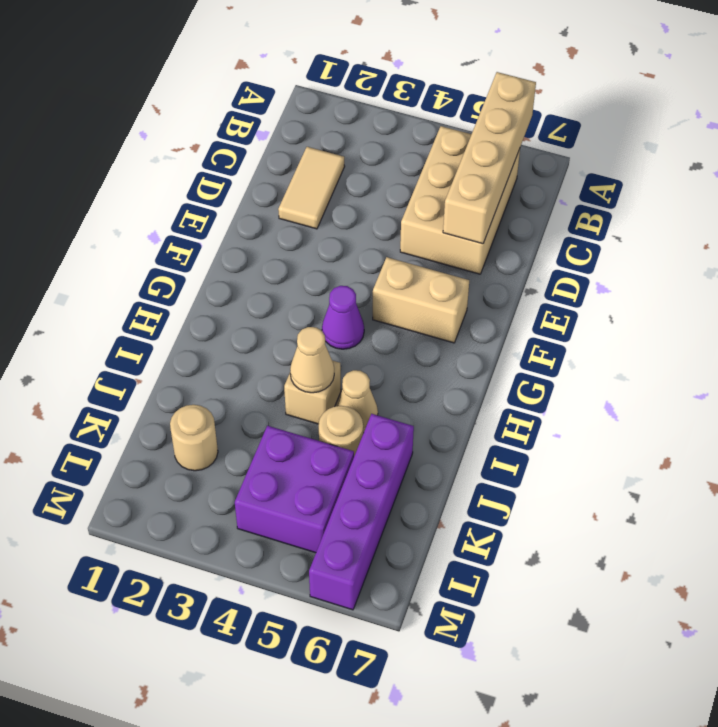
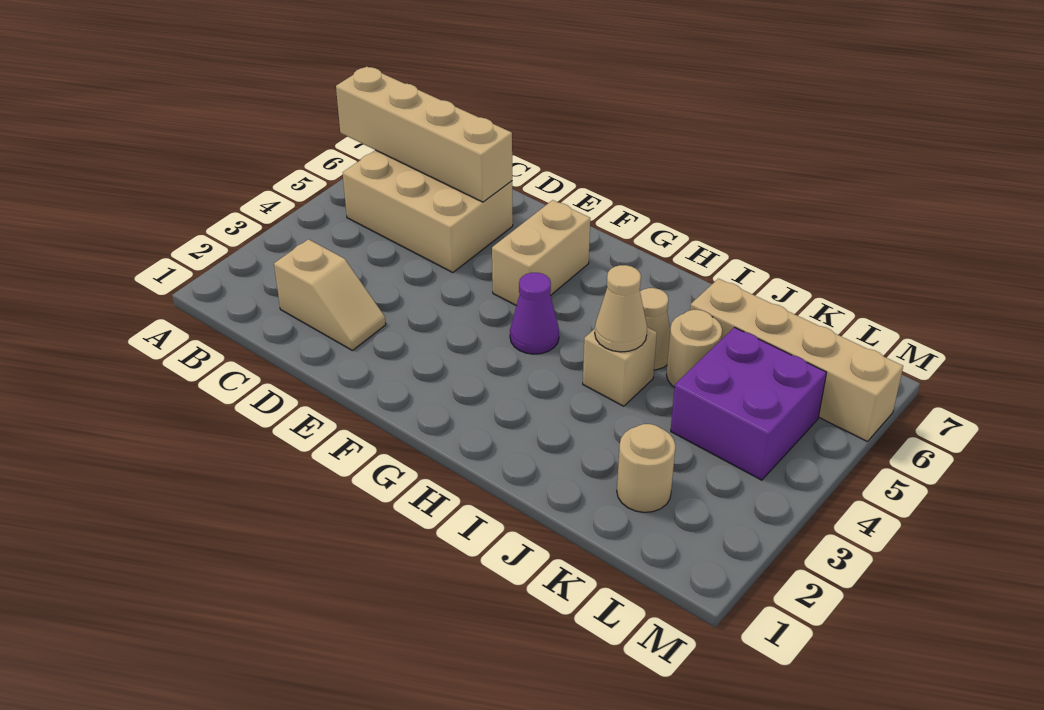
tan tile C2:D2 level 1 -> tan slope C2:D2 level 1 top C
purple brick J6:M6 level 1 -> tan brick J6:M6 level 1

